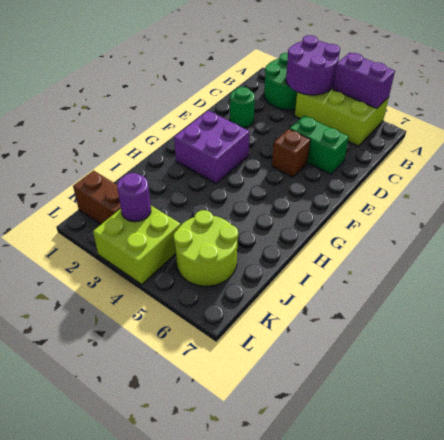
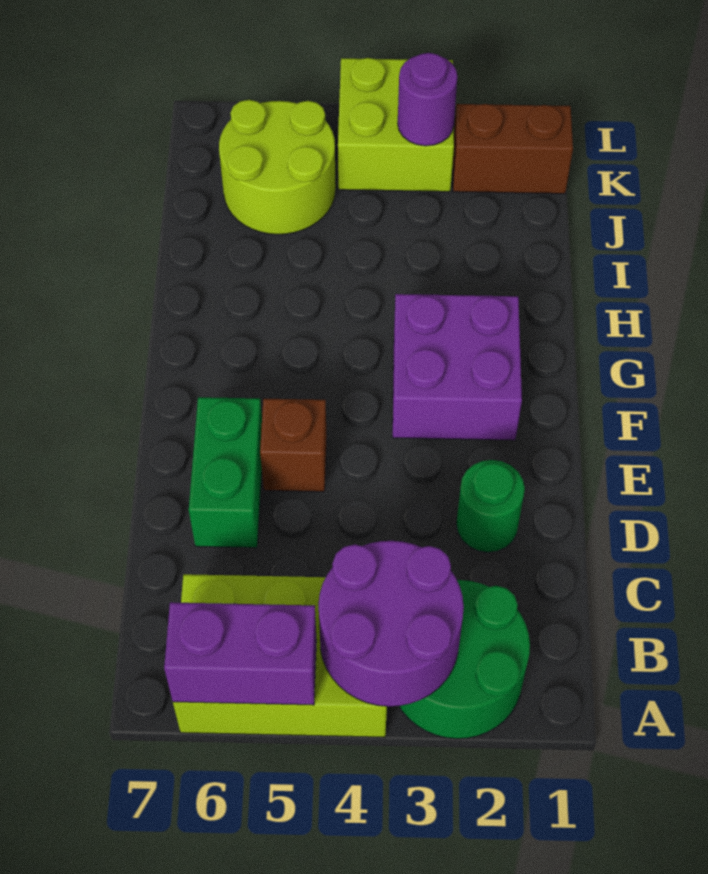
green brick D5:D6 level 1 -> green brick D6:E6 level 1

